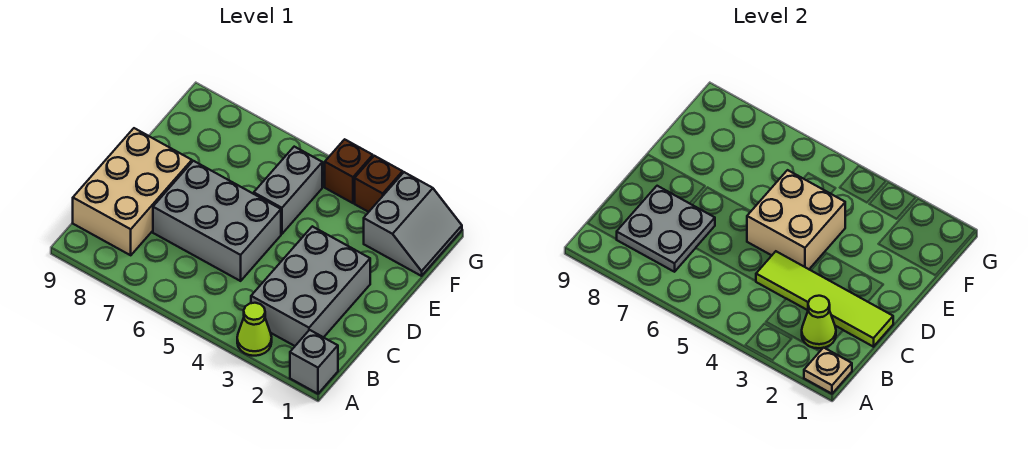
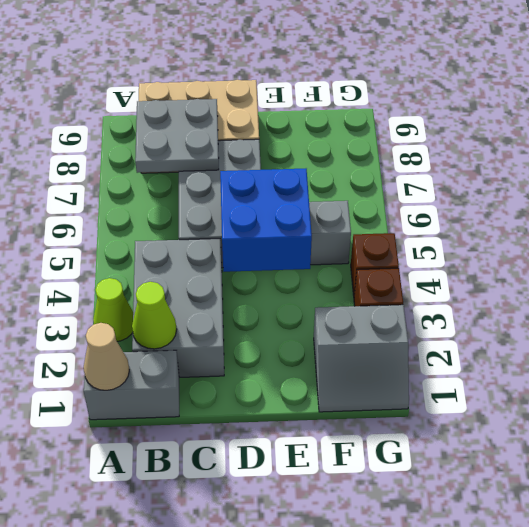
grey brick A1 level 1 -> grey brick A1:B1 level 1
tan plate A1 level 2 -> tan cone A1 level 2
grey brick B2:D3 level 1 -> grey brick B2:C4 level 1
lime tile C1:C4 level 2 -> none
tan brick D4:E5 level 2 -> blue brick D4:E5 level 2

